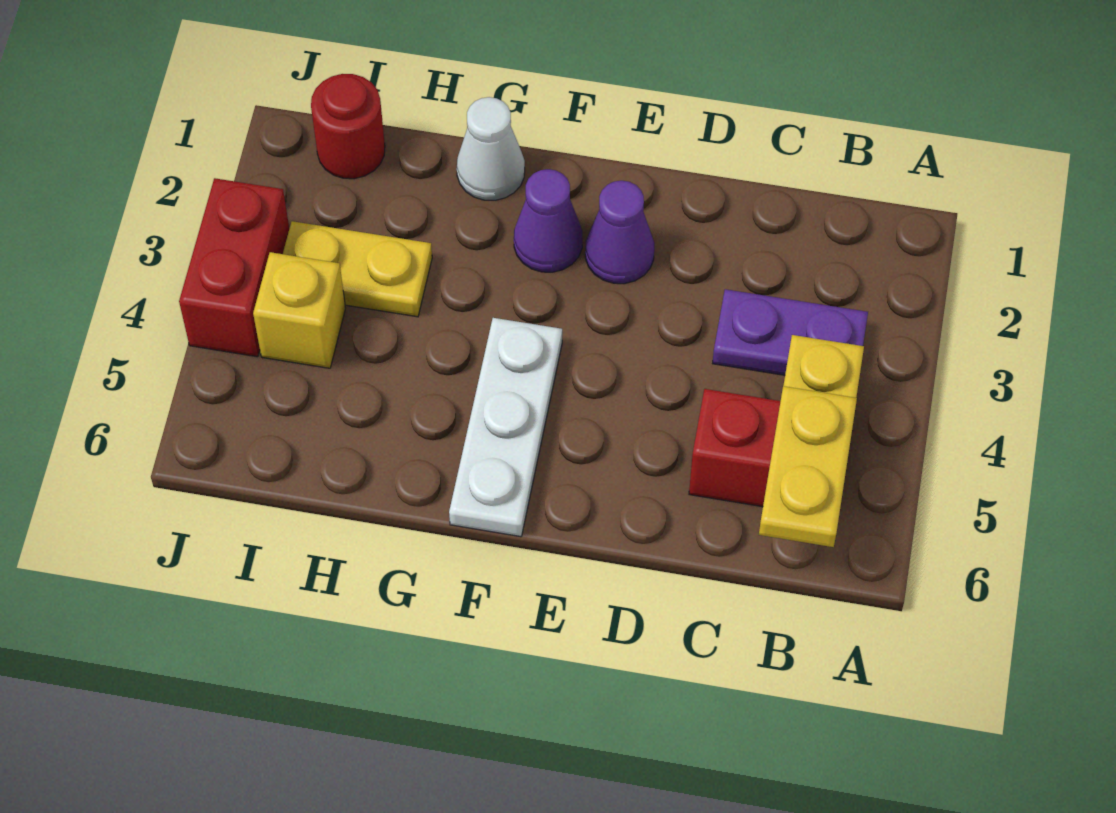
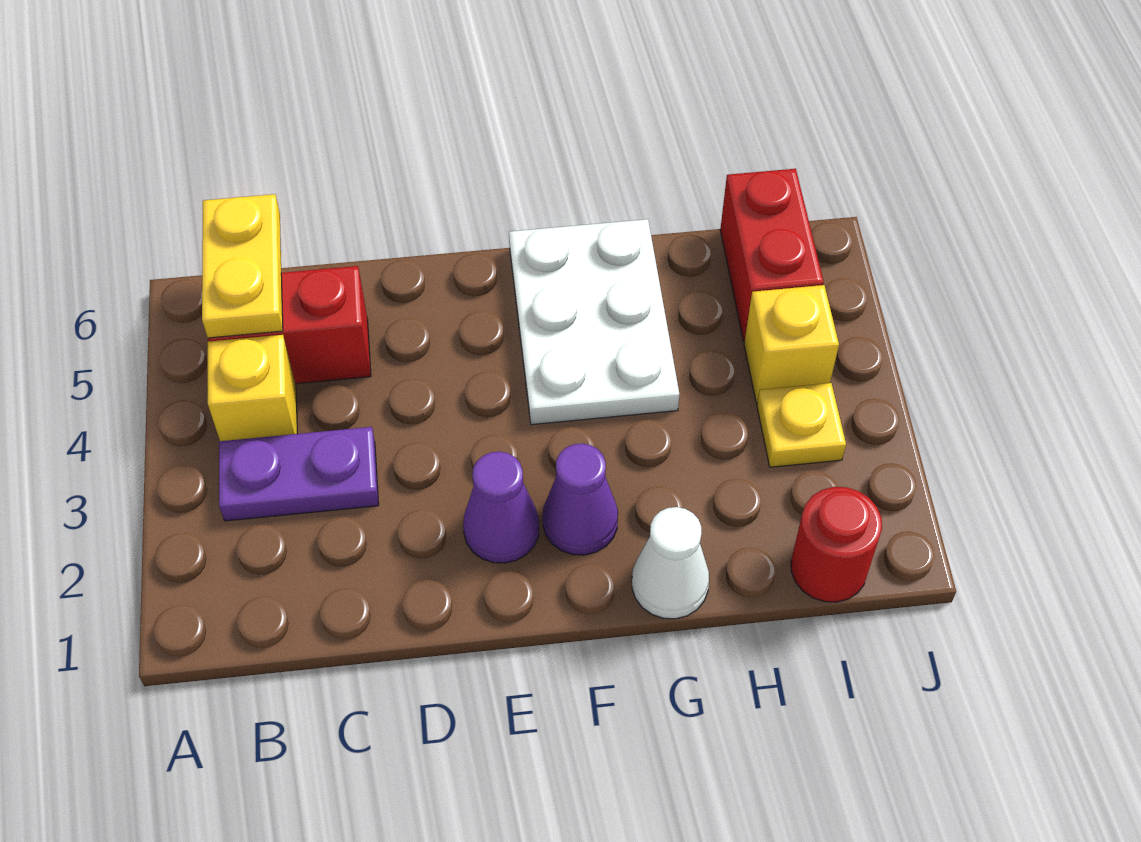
white plate F4:F6 level 1 -> white plate F4:G6 level 1
yellow plate H3:I3 level 1 -> yellow plate I3 level 1
red brick J3:J4 level 1 -> red brick I5:I6 level 1

